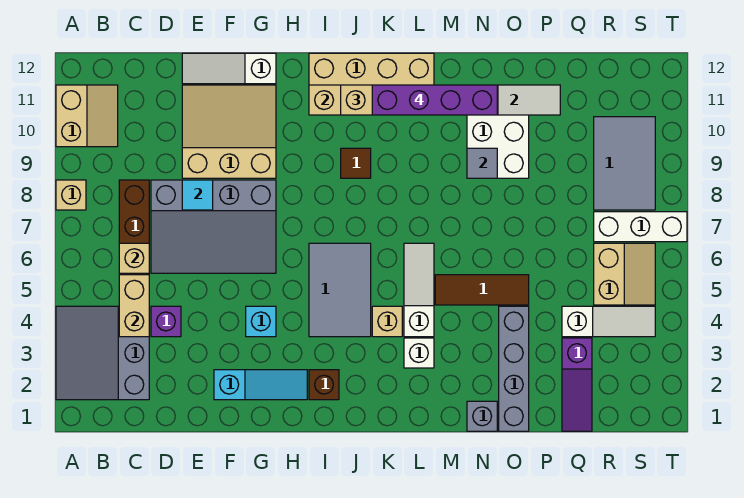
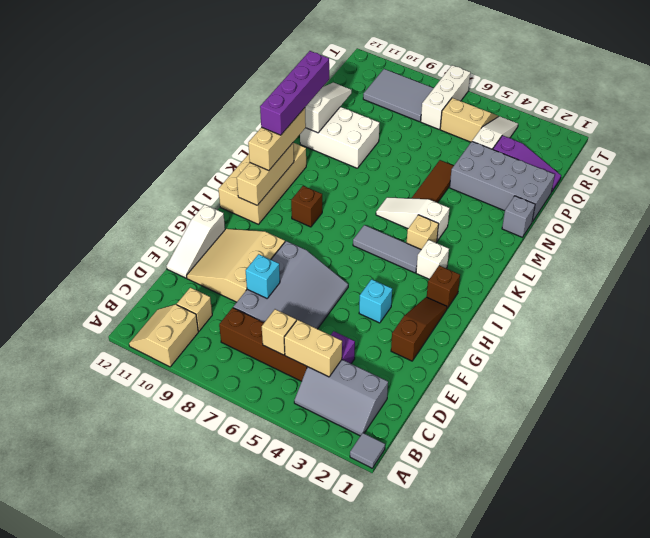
grey slope A2:C4 level 1 top C -> grey slope B2:C4 level 1 top C
tan brick A8 level 1 -> tan brick C10 level 1
tan slope A10:B11 level 1 top A -> tan slope A10:B11 level 1 top 10
cyan tile E8 level 2 -> cyan brick E8 level 2
cyan slope F2:H2 level 1 top F -> brown slope F2:H2 level 1 top F
grey tile I4:J6 level 1 -> grey tile J4:J6 level 1
brown tile J9 level 1 -> brown brick J9 level 1
white brick L3 level 1 -> white brick J3 level 1
grey tile N9 level 2 -> grey tile A1 level 1
grey brick O1:O4 level 1 -> grey brick O1:P4 level 1

